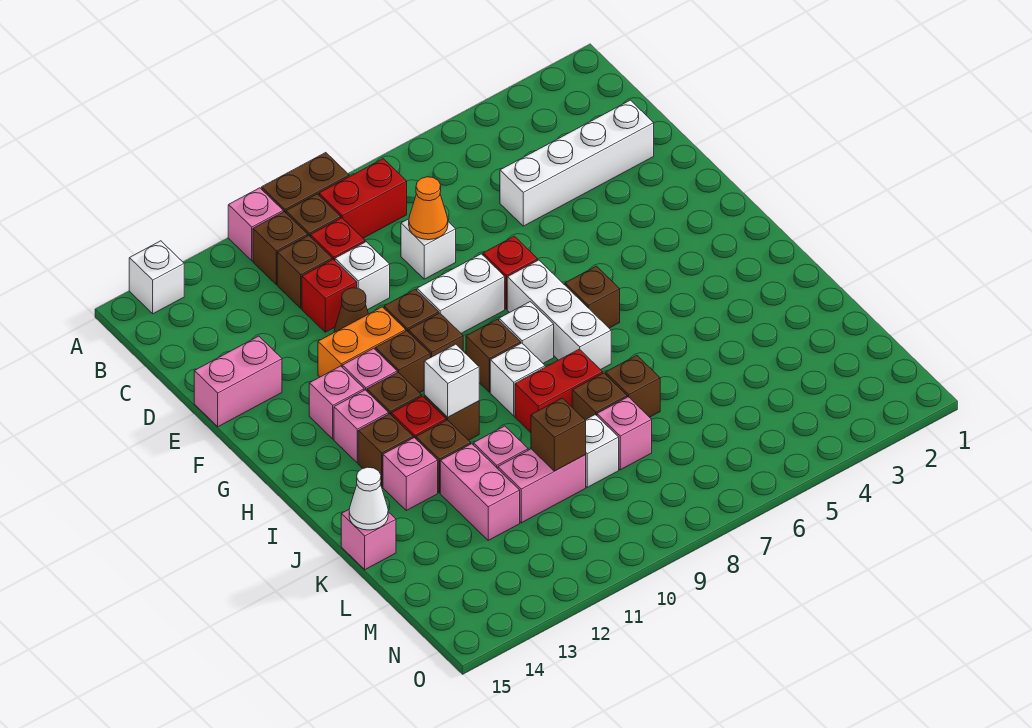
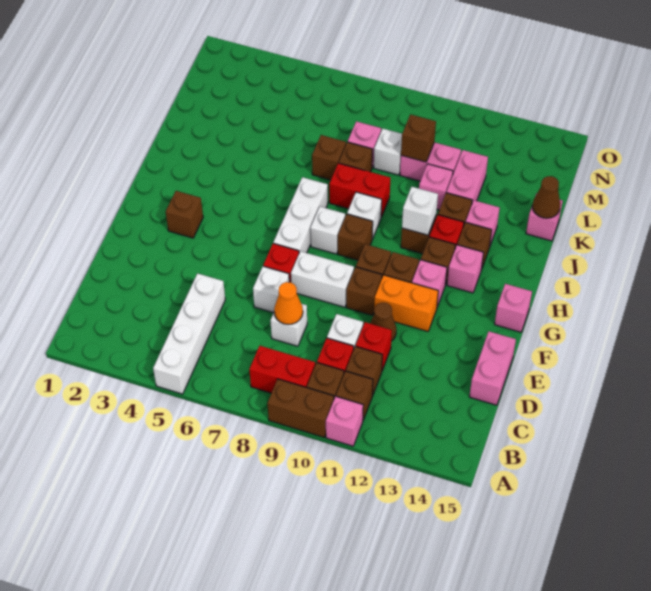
white brick A14 level 1 -> white brick E7 level 1
white brick D2:D5 level 1 -> white brick A5:D5 level 1
pink brick E14:E15 level 1 -> pink brick D15:E15 level 1
pink brick G13 level 1 -> pink brick G15 level 1
brown brick H6 level 1 -> brown brick G3 level 1
white cone K15 level 2 -> brown cone K15 level 2

